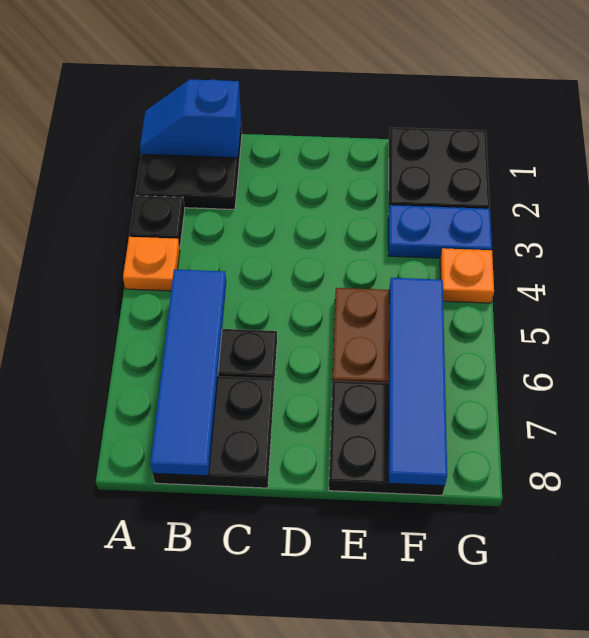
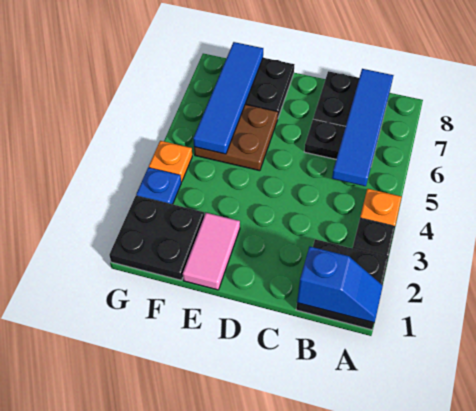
none -> pink tile E1:E2 level 1
blue plate F3:G3 level 1 -> blue plate G3 level 1

